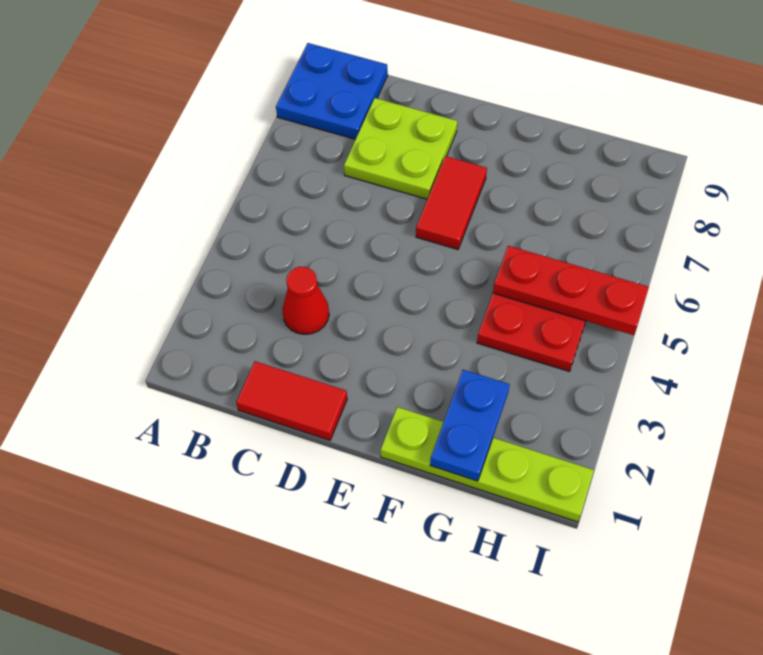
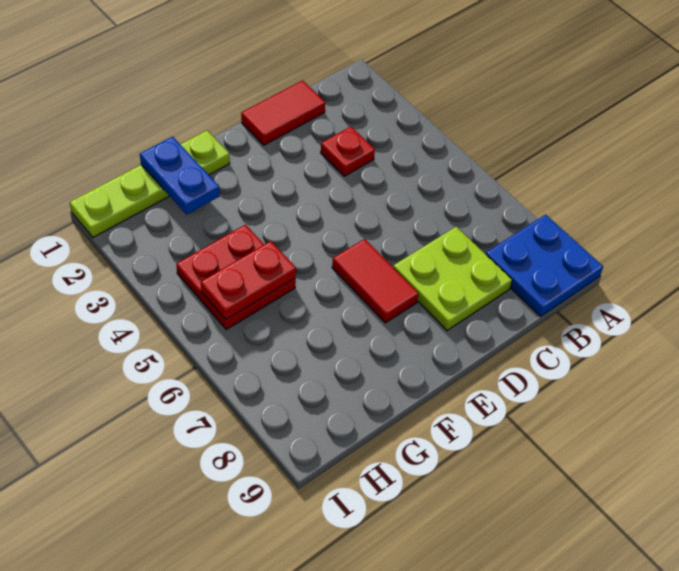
red cone C3 level 1 -> red plate C3 level 1
red plate G5:I5 level 2 -> red plate G5:H5 level 2

